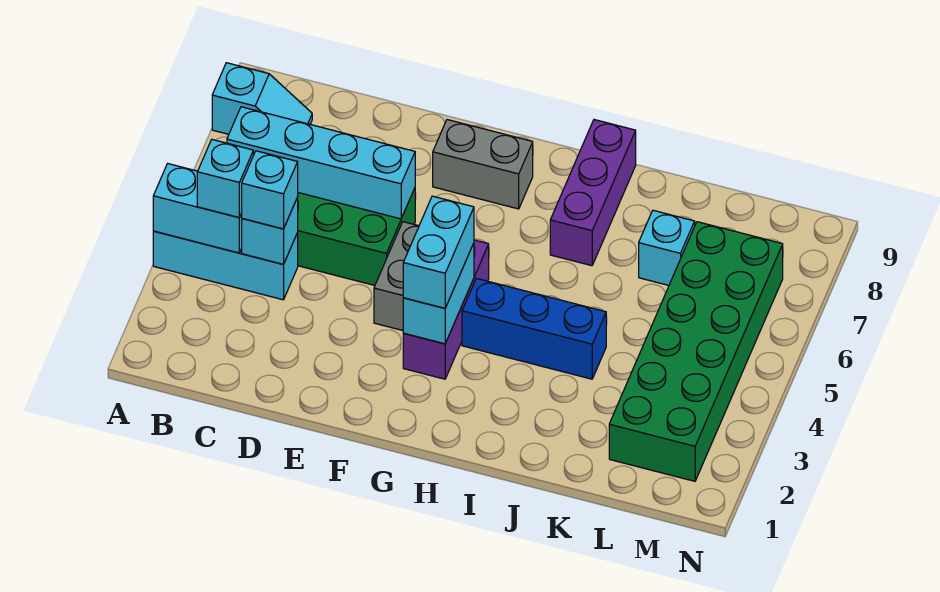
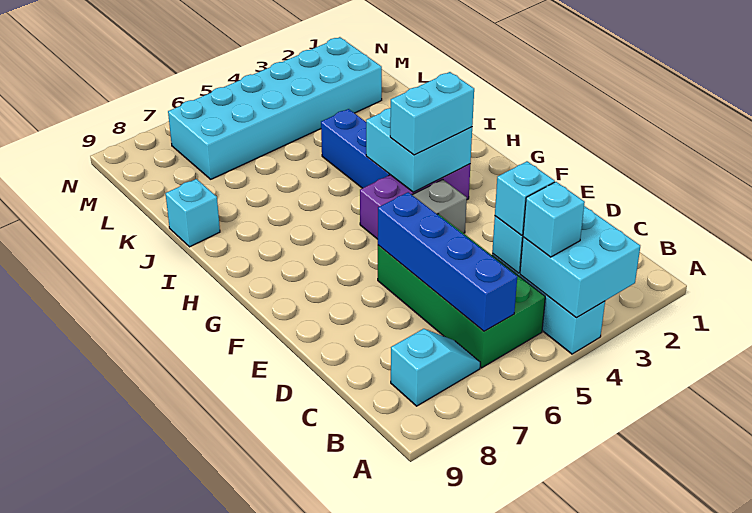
cyan brick A4:B4 level 2 -> cyan brick A3:B4 level 2
cyan slope A8:B8 level 1 top A -> cyan slope B7:B8 level 1 top 8
cyan brick B6:E6 level 2 -> blue brick B6:E6 level 2
grey brick F8:G8 level 1 -> none
cyan brick G3:G4 level 2 -> cyan brick G3:H4 level 2
purple brick I7:I9 level 1 -> none
cyan brick K7 level 1 -> cyan brick J9 level 1
green brick L2:M7 level 1 -> cyan brick L2:M7 level 1

